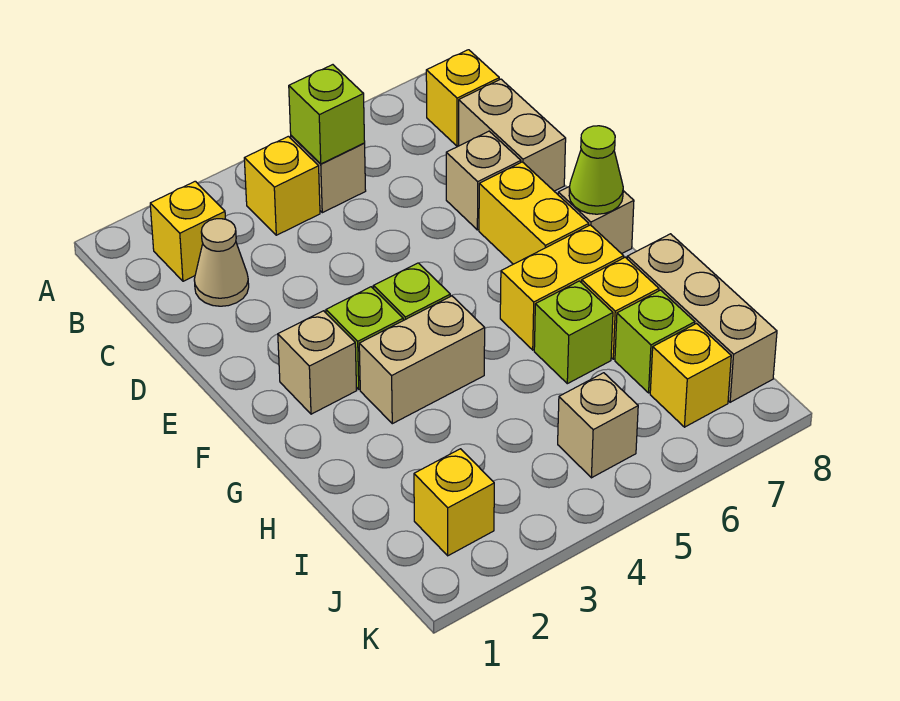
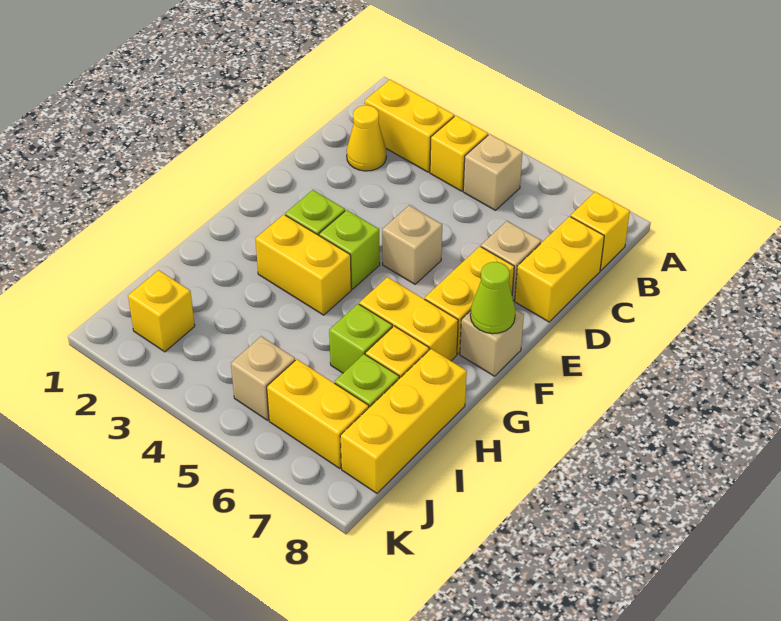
yellow brick B2 level 1 -> yellow brick B2:B3 level 1
lime brick B5 level 2 -> none
tan cone C2 level 1 -> yellow cone C2 level 1
tan brick C8:D8 level 1 -> yellow brick C8:D8 level 1
tan brick F2 level 1 -> tan brick E5 level 1
tan brick G3:G4 level 1 -> yellow brick G3:G4 level 1
tan brick H8:J8 level 1 -> yellow brick H8:J8 level 1
yellow brick J7 level 1 -> yellow brick J6:J7 level 1

